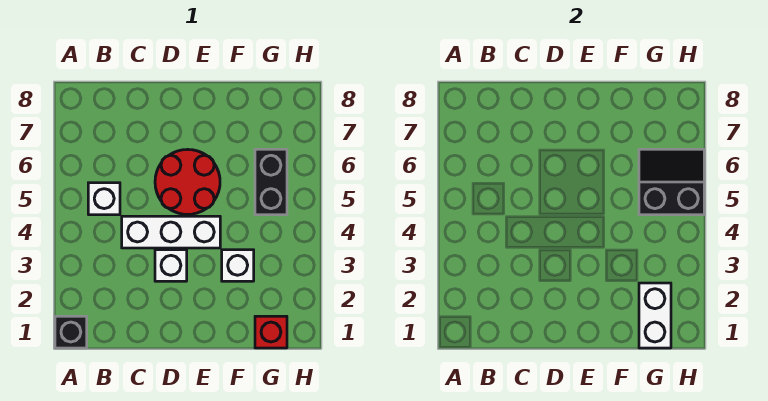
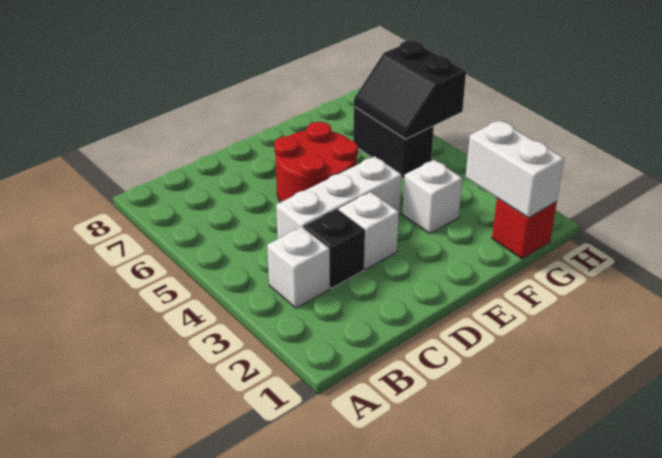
black brick A1 level 1 -> black brick C3 level 1
white brick B5 level 1 -> white brick B3 level 1
black slope G5:H6 level 2 top 5 -> black slope G5:H6 level 2 top H

